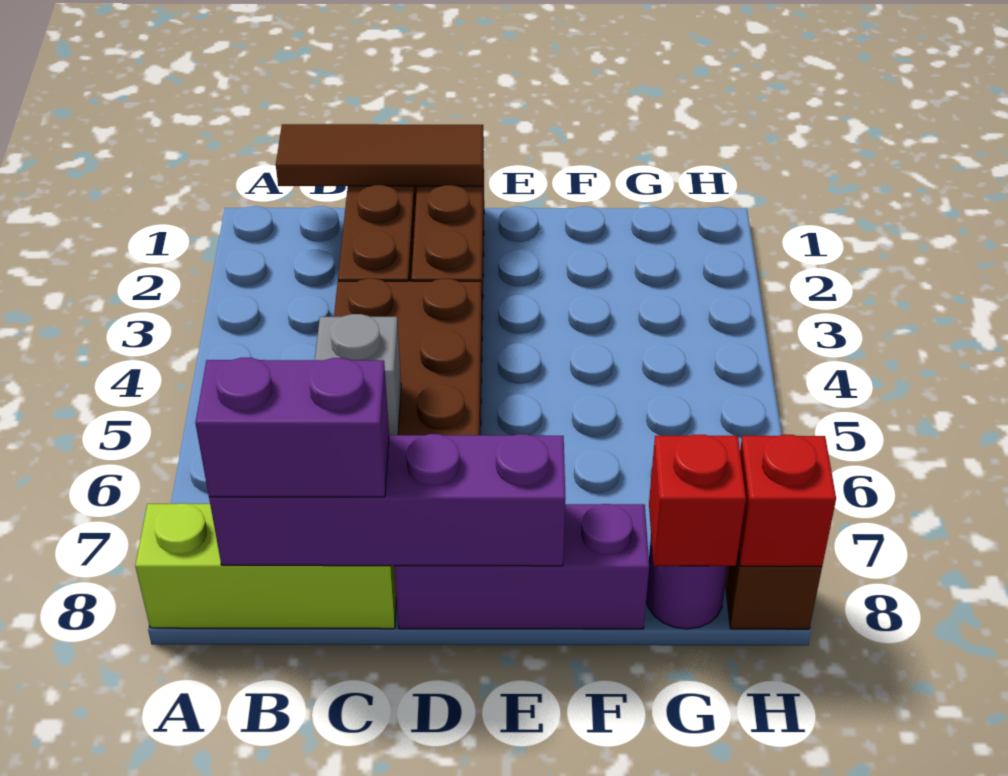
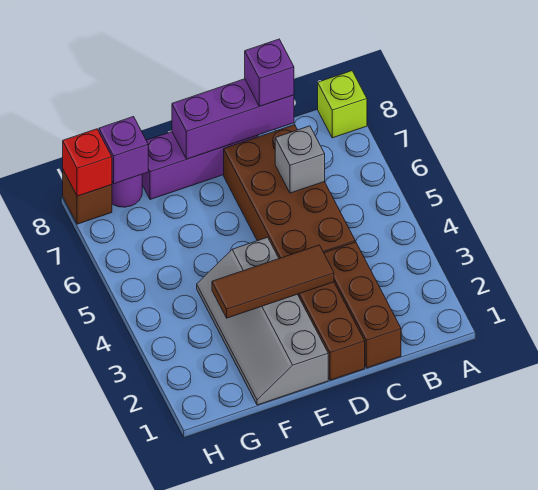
lime brick A8:C8 level 1 -> lime brick A8 level 1
brown tile B1:D1 level 2 -> brown tile D3:F3 level 2
purple brick B8:E8 level 2 -> purple brick C8:E8 level 2
purple brick B8:C8 level 3 -> purple brick C8 level 3
none -> grey slope E1:F4 level 1 top E
red brick G8 level 2 -> purple brick G8 level 2

